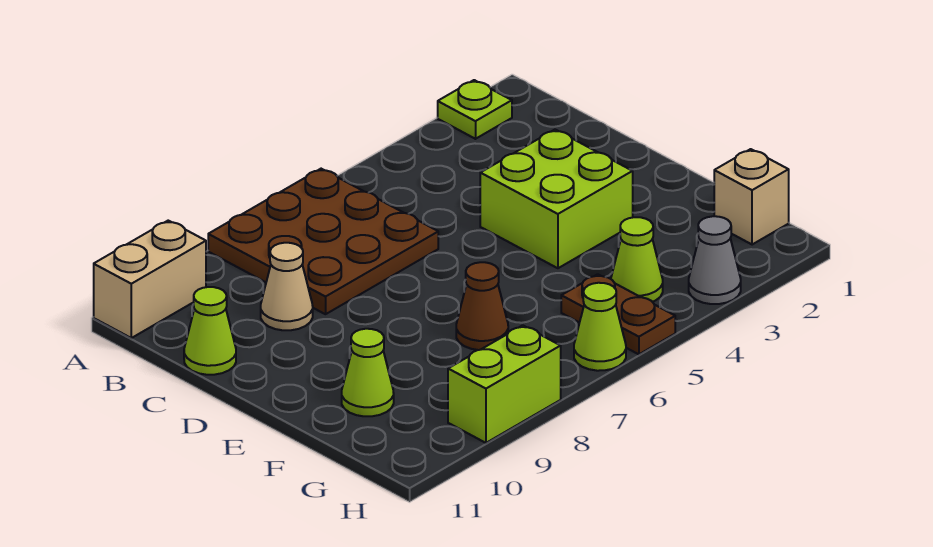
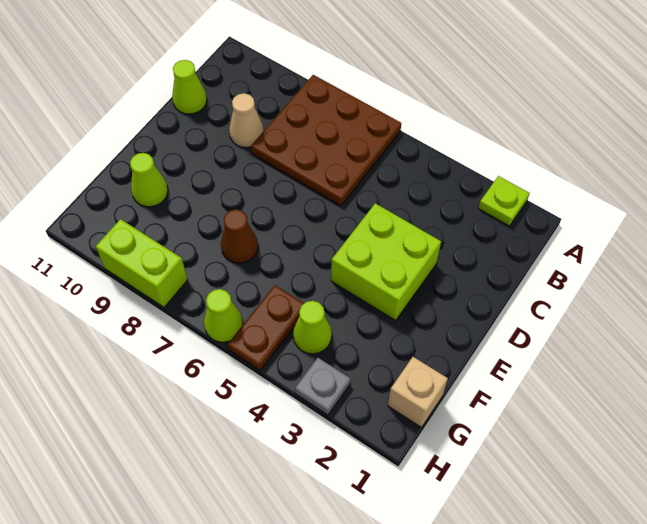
tan brick A10:A11 level 1 -> none
grey cone H3 level 1 -> grey plate H3 level 1

